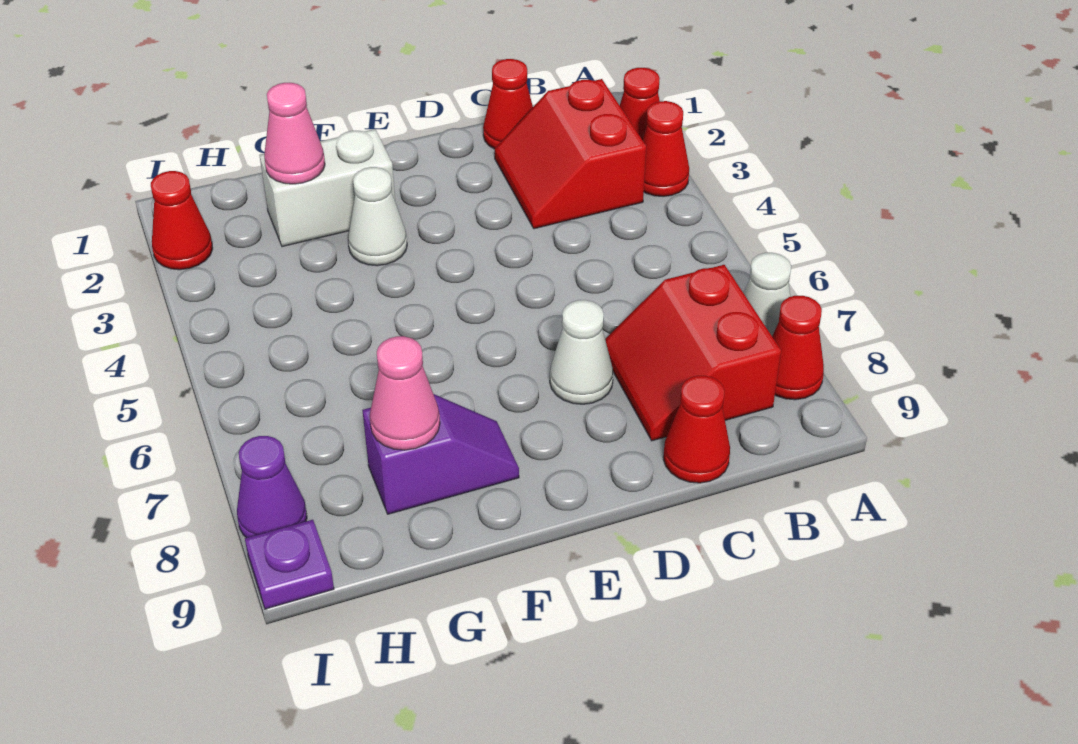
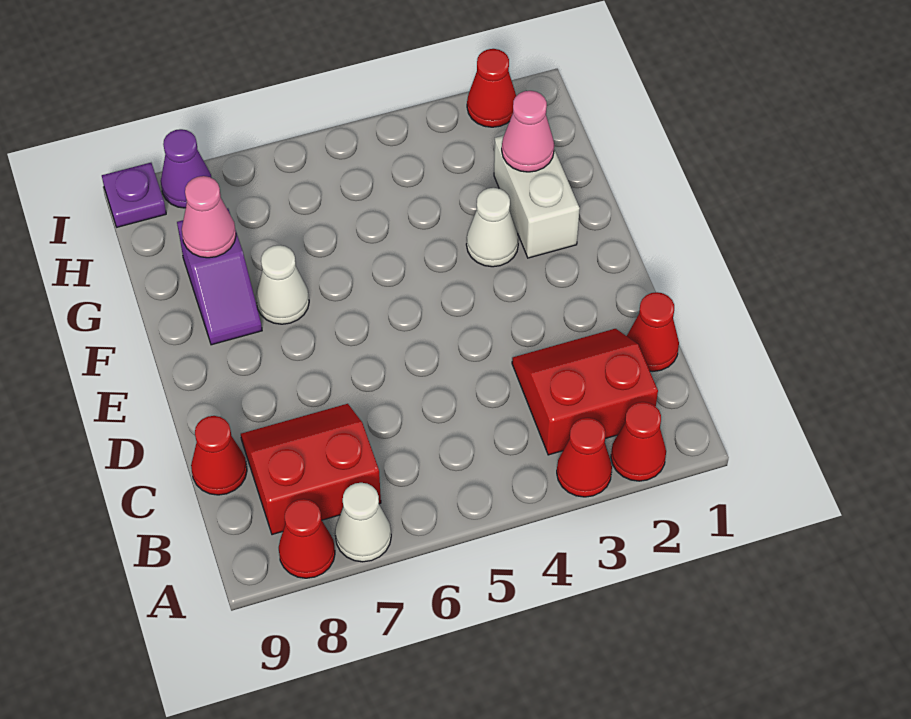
white cone D7 level 1 -> white cone F7 level 1

